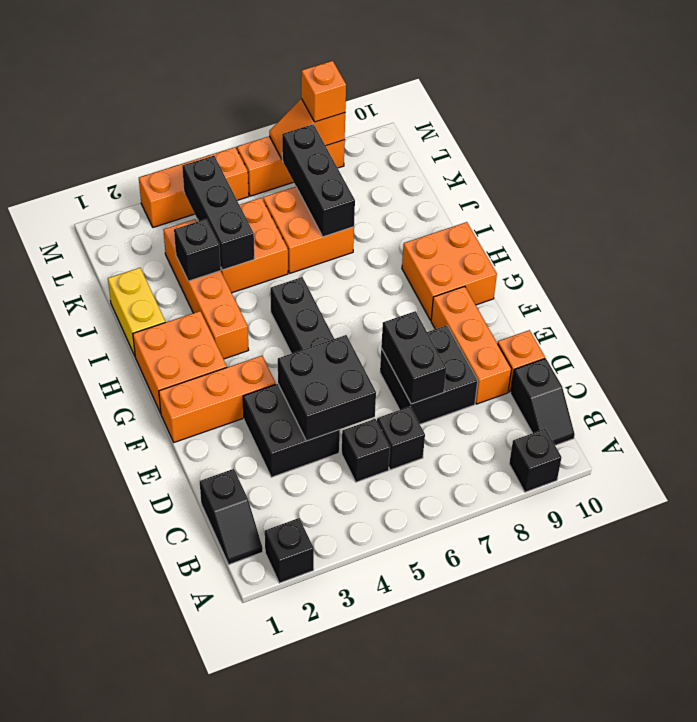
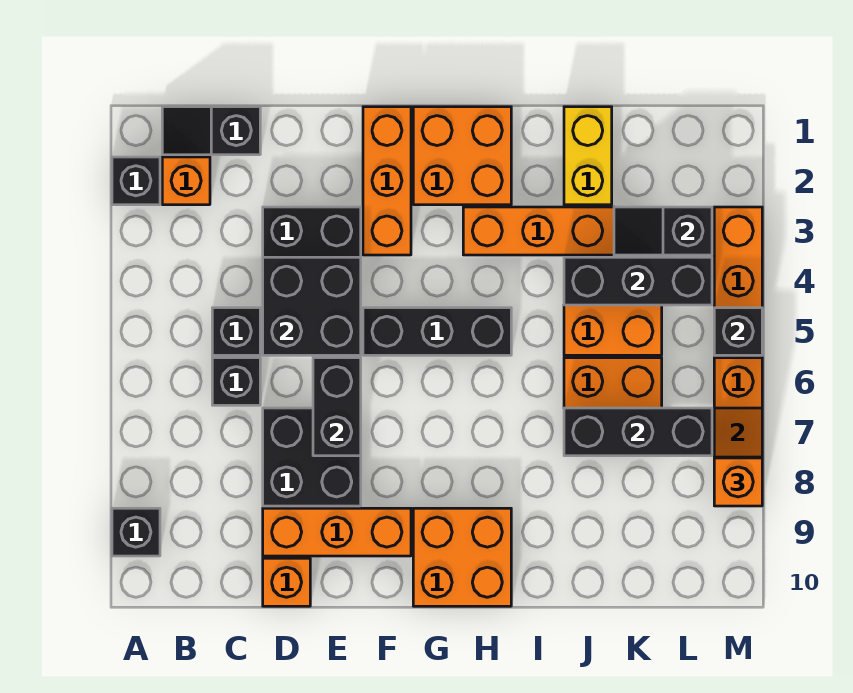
none -> orange brick B2 level 1
black slope B10:C10 level 1 top C -> black slope K3:L3 level 2 top L
black brick D7:E7 level 2 -> black brick E6:E7 level 2
yellow brick I1:J1 level 1 -> yellow brick J1:J2 level 1
black brick J3 level 2 -> black brick M5 level 2

